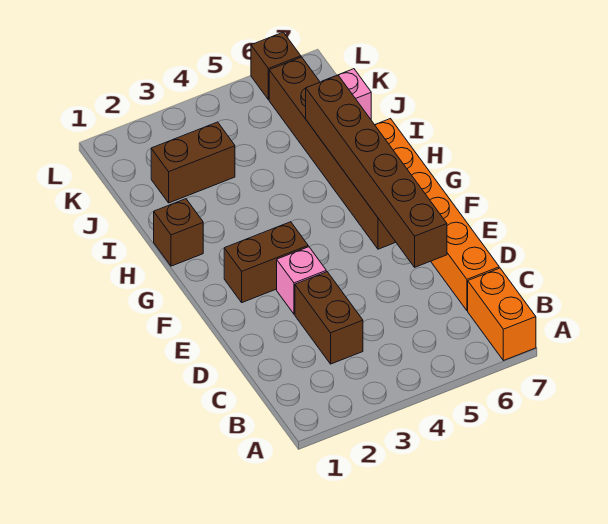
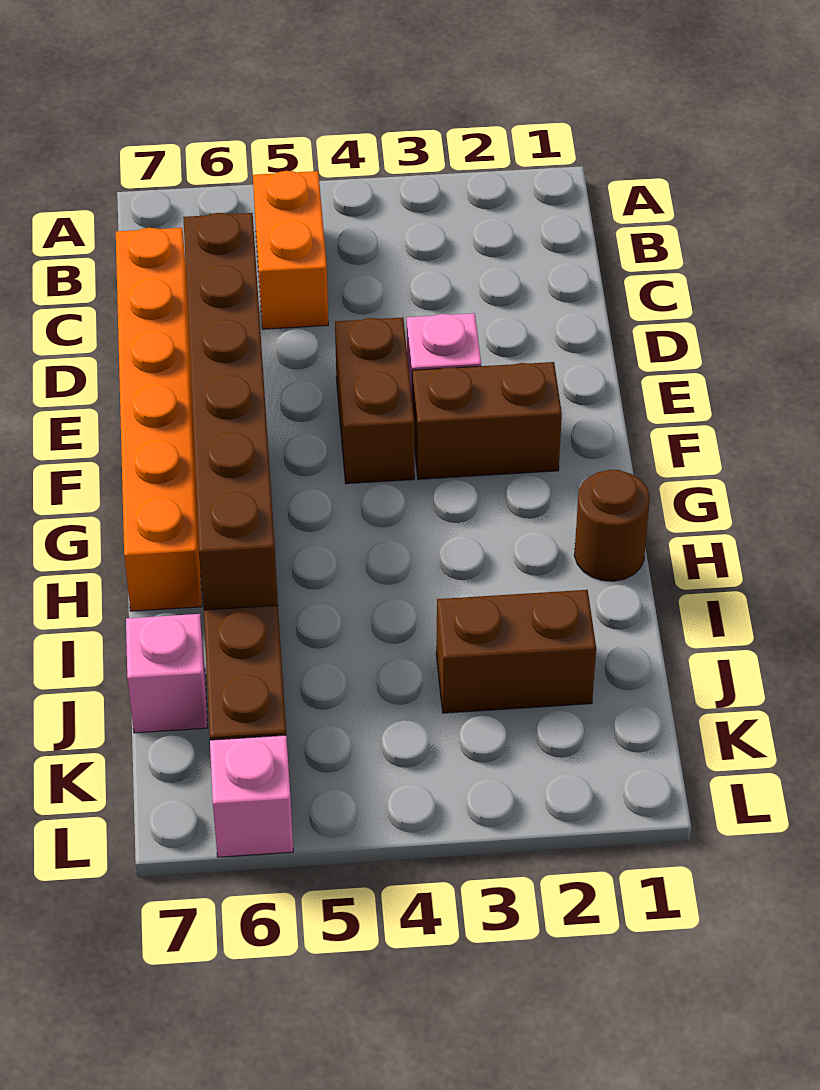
orange brick A7:B7 level 1 -> orange brick B5:C5 level 1
brown brick C3:D3 level 1 -> brown brick E4:F4 level 1
brown brick H1 level 1 -> brown round brick H1 level 1
brown brick L6 level 1 -> pink brick L6 level 1

